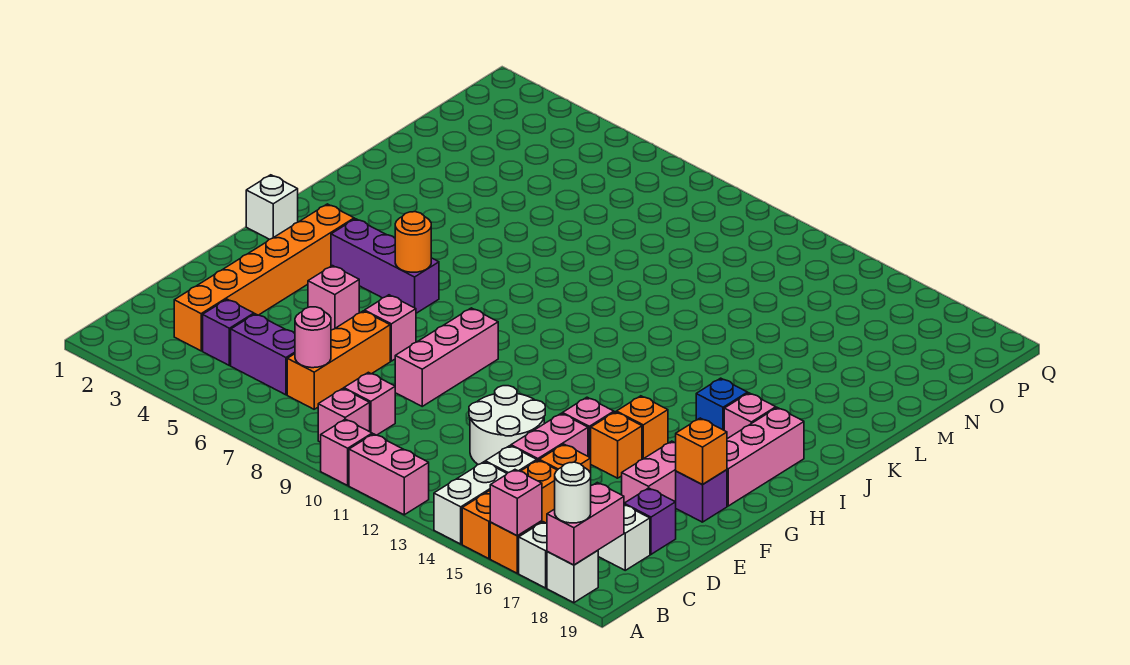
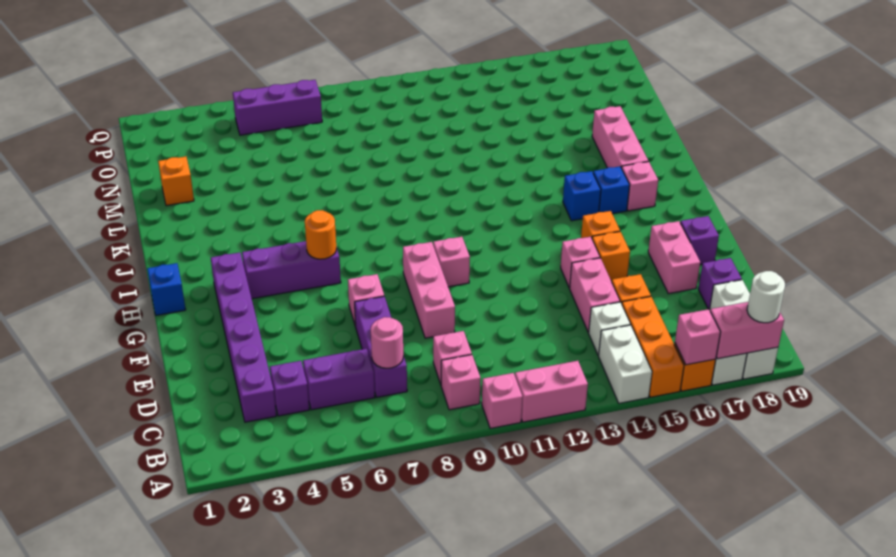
pink brick A18:B18 level 2 -> pink brick A17:A18 level 2
orange brick C3:H3 level 1 -> purple brick C3:H3 level 1
orange brick C7:E7 level 1 -> purple brick C7:E7 level 1
white round brick D12:E13 level 1 -> none
pink brick F5 level 1 -> pink brick G10 level 1
orange brick F18 level 2 -> orange brick M2 level 1
pink brick G18:I18 level 1 -> pink brick J17:L17 level 1
white brick H1 level 1 -> blue brick H1 level 1
none -> blue brick I15 level 1
none -> purple brick P5:P7 level 1

